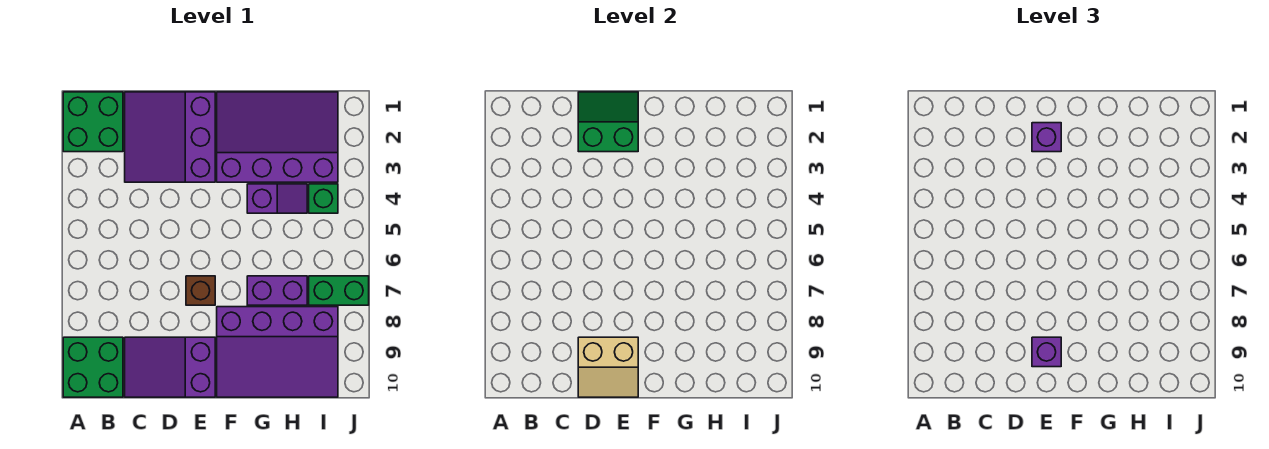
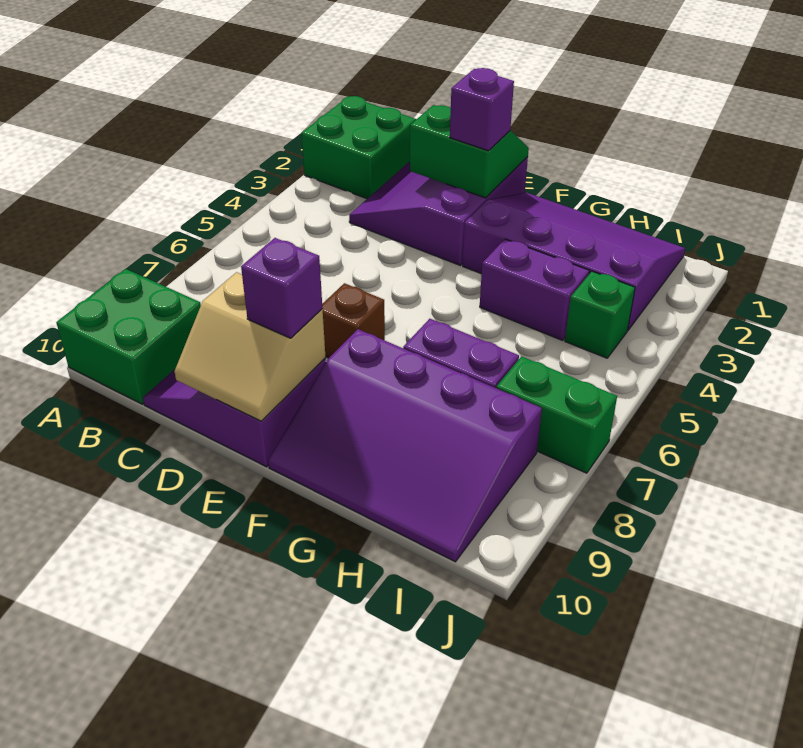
purple slope G4:H4 level 1 top G -> purple brick G4:H4 level 1

